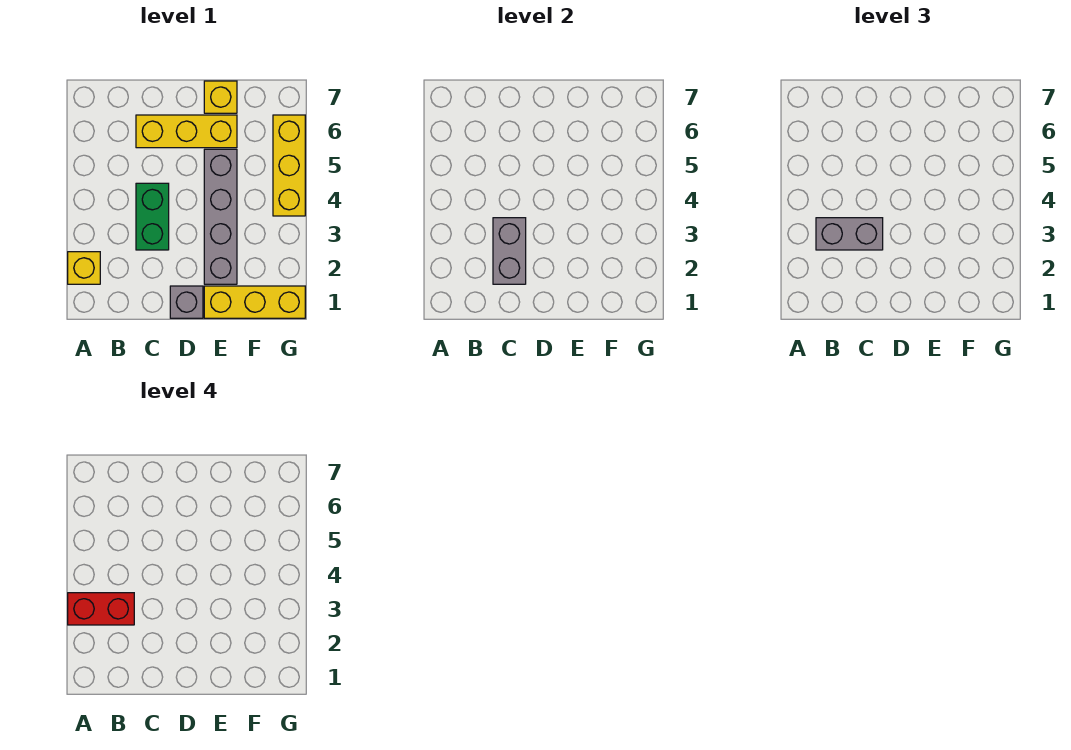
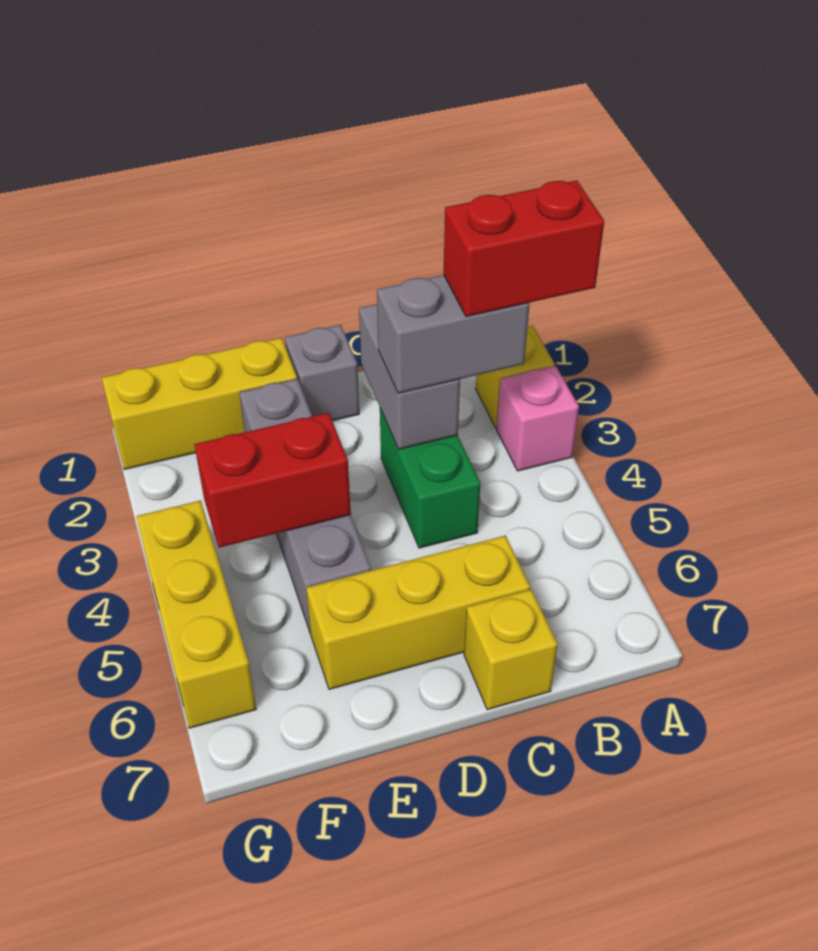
none -> pink brick A3 level 1
none -> red brick E4:F4 level 2
yellow brick E7 level 1 -> yellow brick C7 level 1

